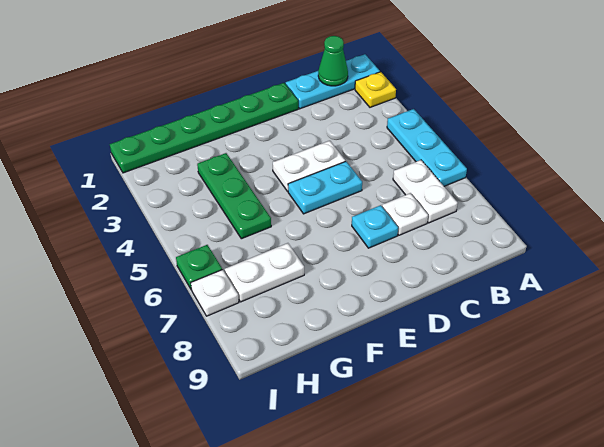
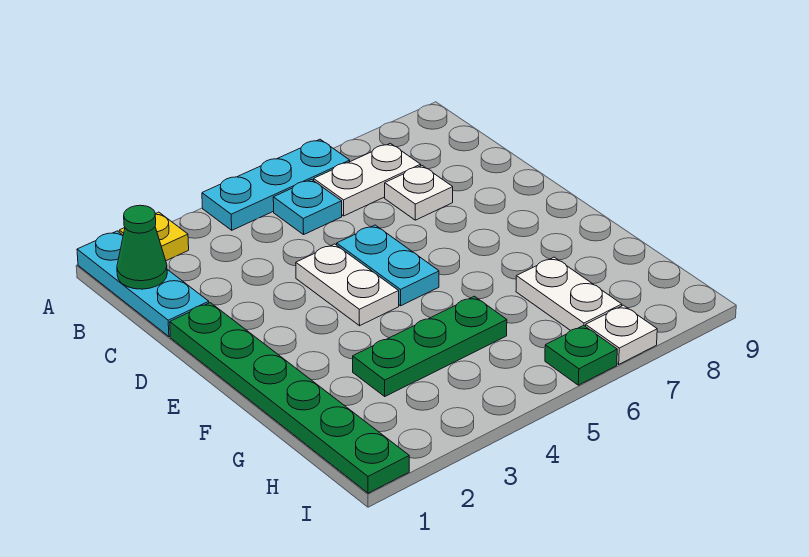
cyan plate D7 level 1 -> cyan plate B5 level 1

